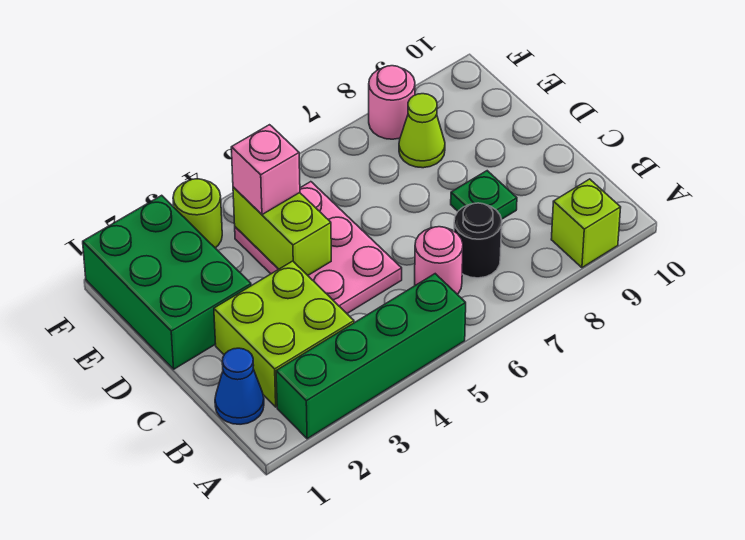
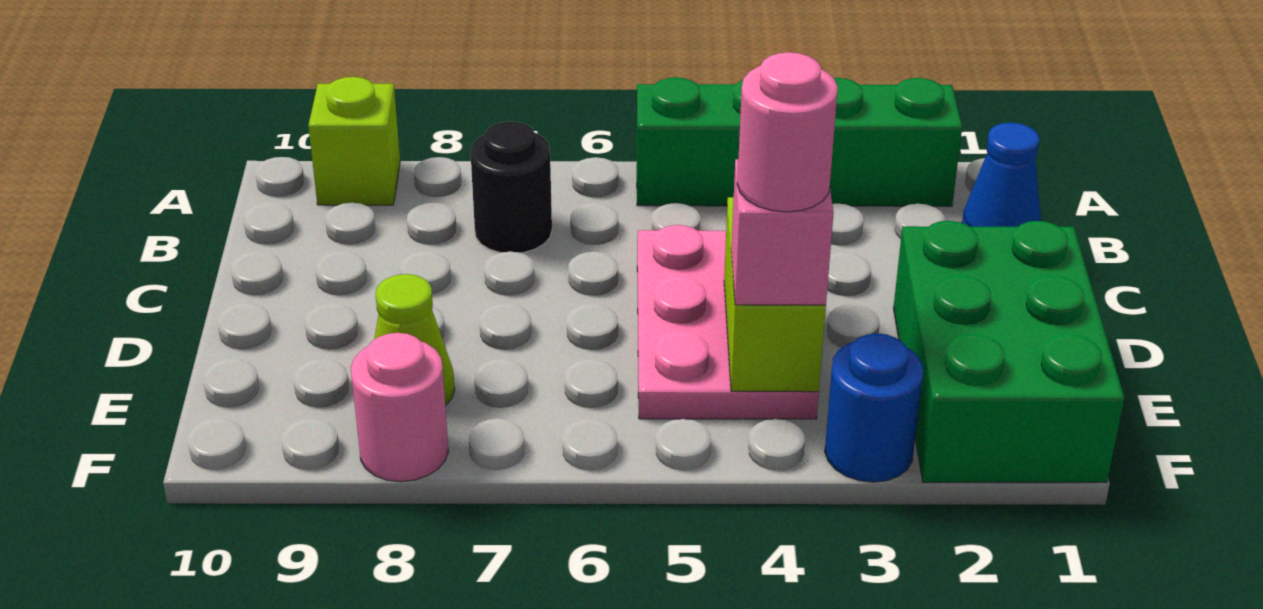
lime brick B2:C3 level 1 -> none
pink round brick B6 level 1 -> pink round brick E4 level 4
green plate C8 level 1 -> none
lime round brick F3 level 1 -> blue round brick F3 level 1

